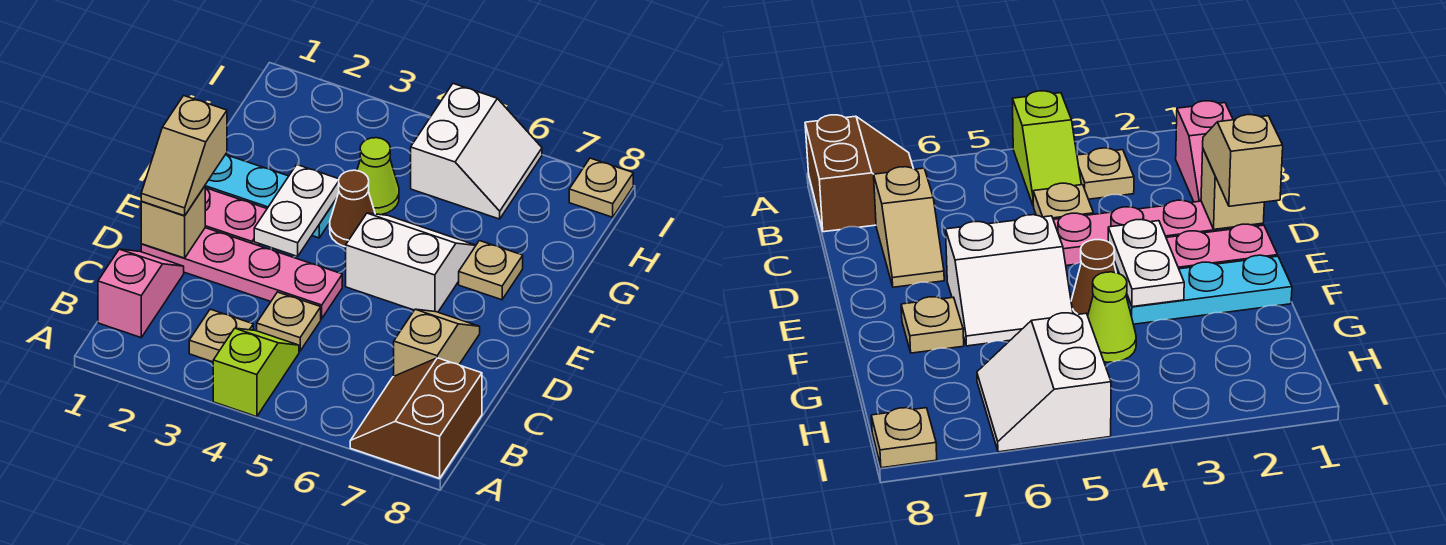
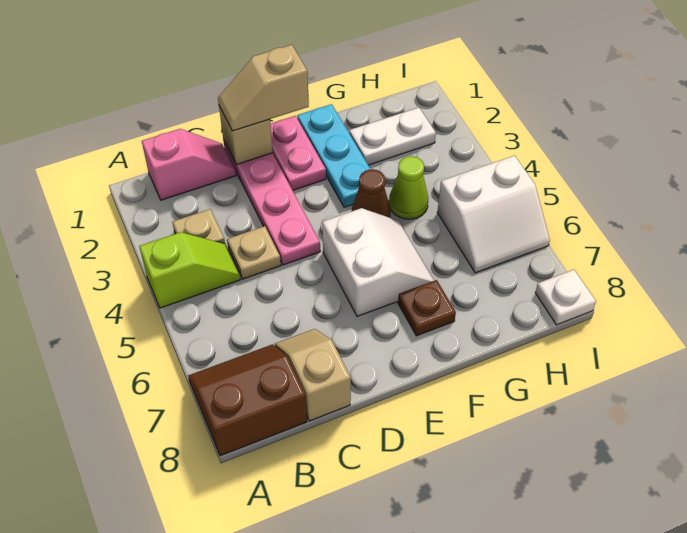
tan slope C7:D7 level 1 top C -> tan slope C7:C8 level 1 top 8
white plate E3:F3 level 2 -> white plate G2:H2 level 1
tan plate F7 level 1 -> brown plate F7 level 1
tan plate I8 level 1 -> white plate I8 level 1

